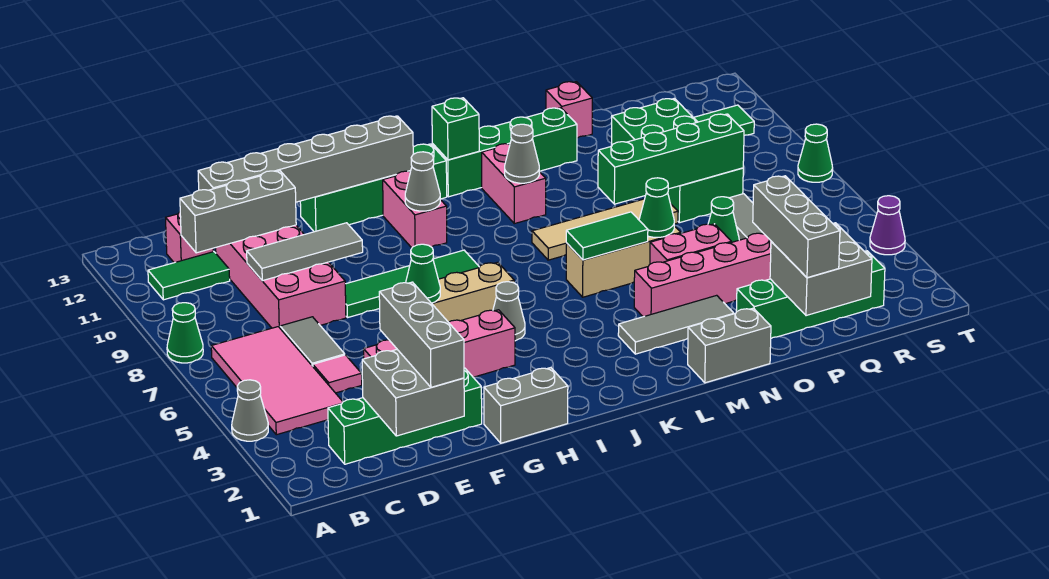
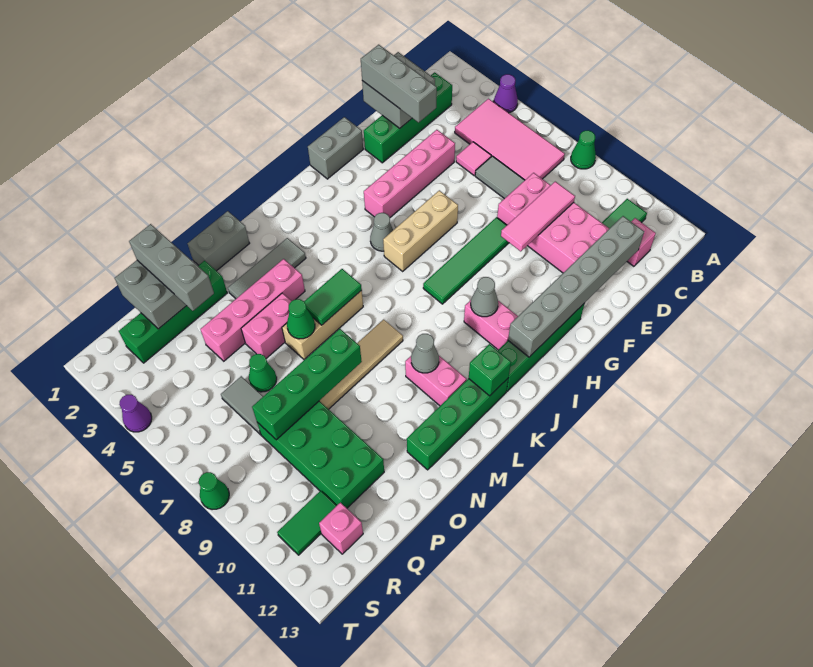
grey cone A4 level 1 -> purple cone A4 level 1
grey brick C11:E11 level 2 -> none
grey tile D9:F9 level 2 -> pink tile D9:F9 level 2
green cone G6 level 2 -> none
pink brick O13 level 1 -> pink brick R12 level 1

